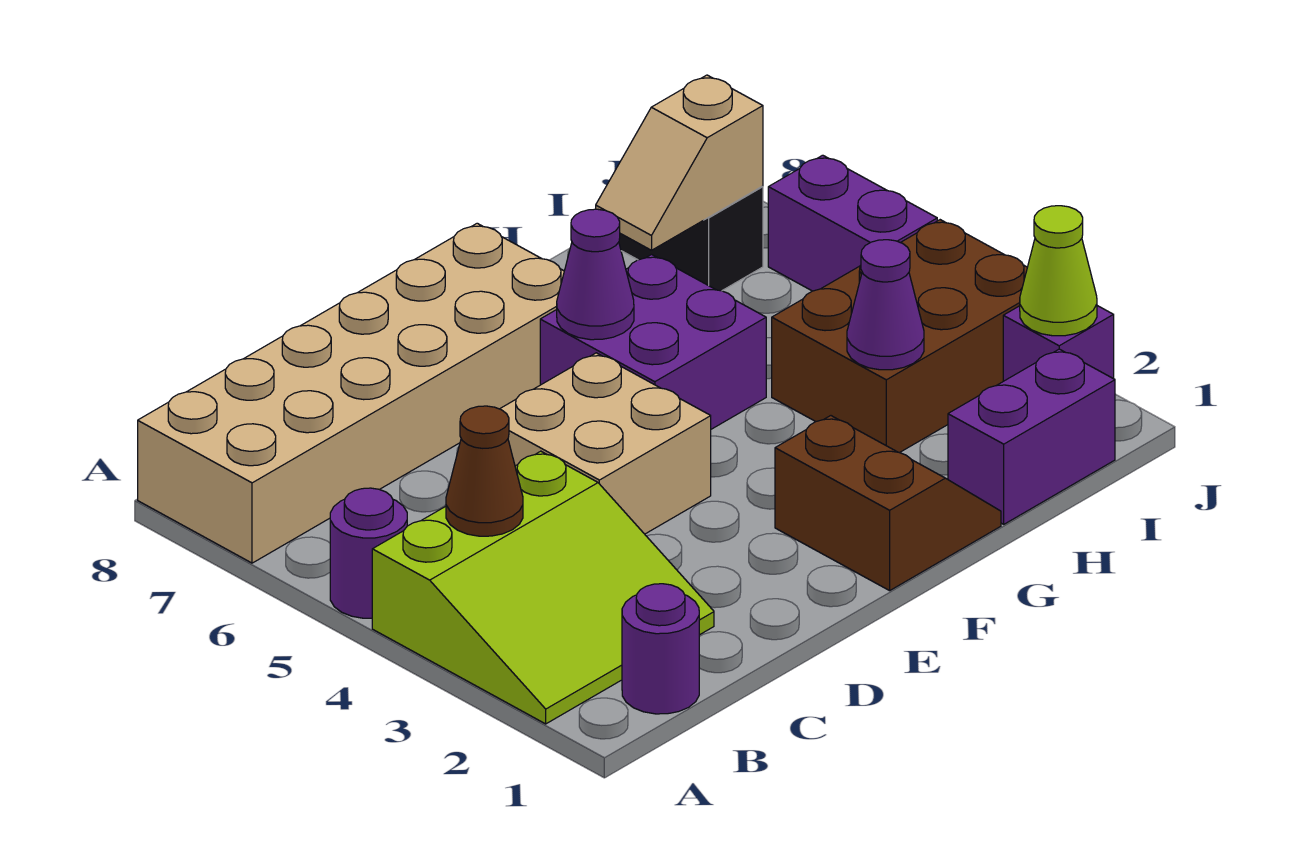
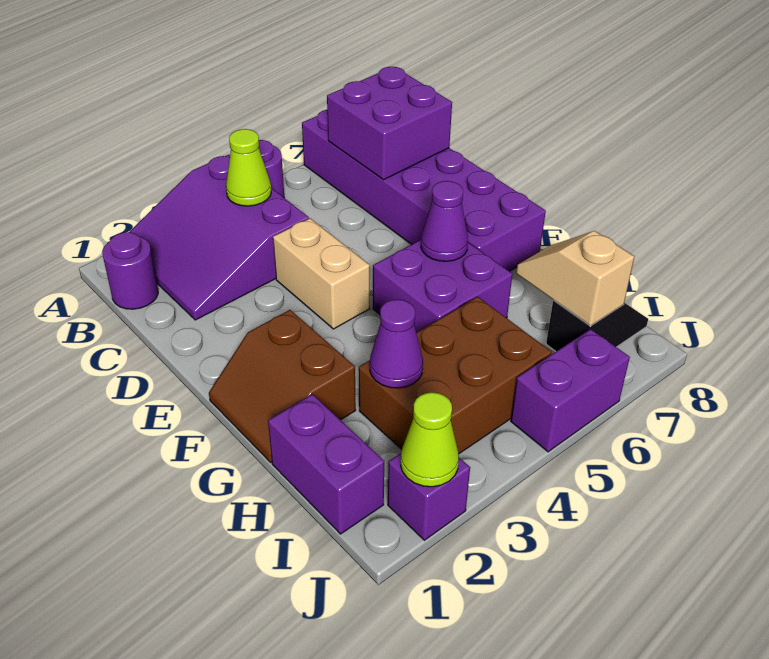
lime slope A2:C4 level 1 top 4 -> purple slope A2:C4 level 1 top 4
tan brick A7:F8 level 1 -> purple brick A7:F8 level 1
brown cone B4 level 2 -> lime cone B4 level 2
none -> purple brick B7:C8 level 2
tan brick D4:E5 level 1 -> tan brick D4:E4 level 1
brown slope F1:G2 level 1 top F -> brown slope F1:G2 level 1 top 2
brown brick H3:J4 level 1 -> brown brick H3:I5 level 1

